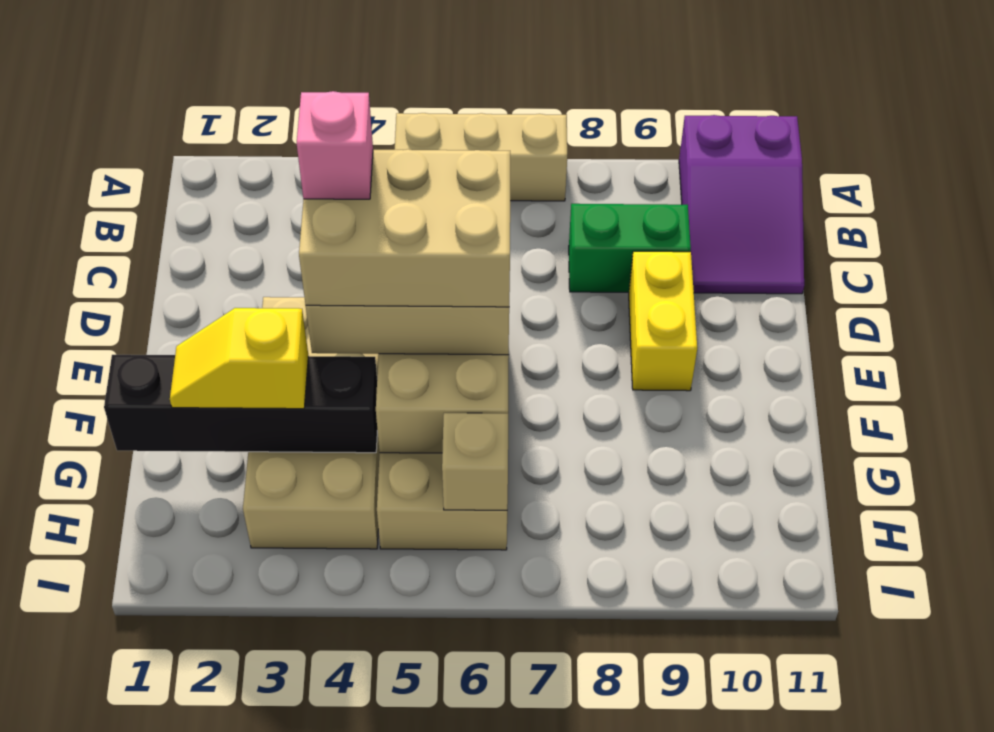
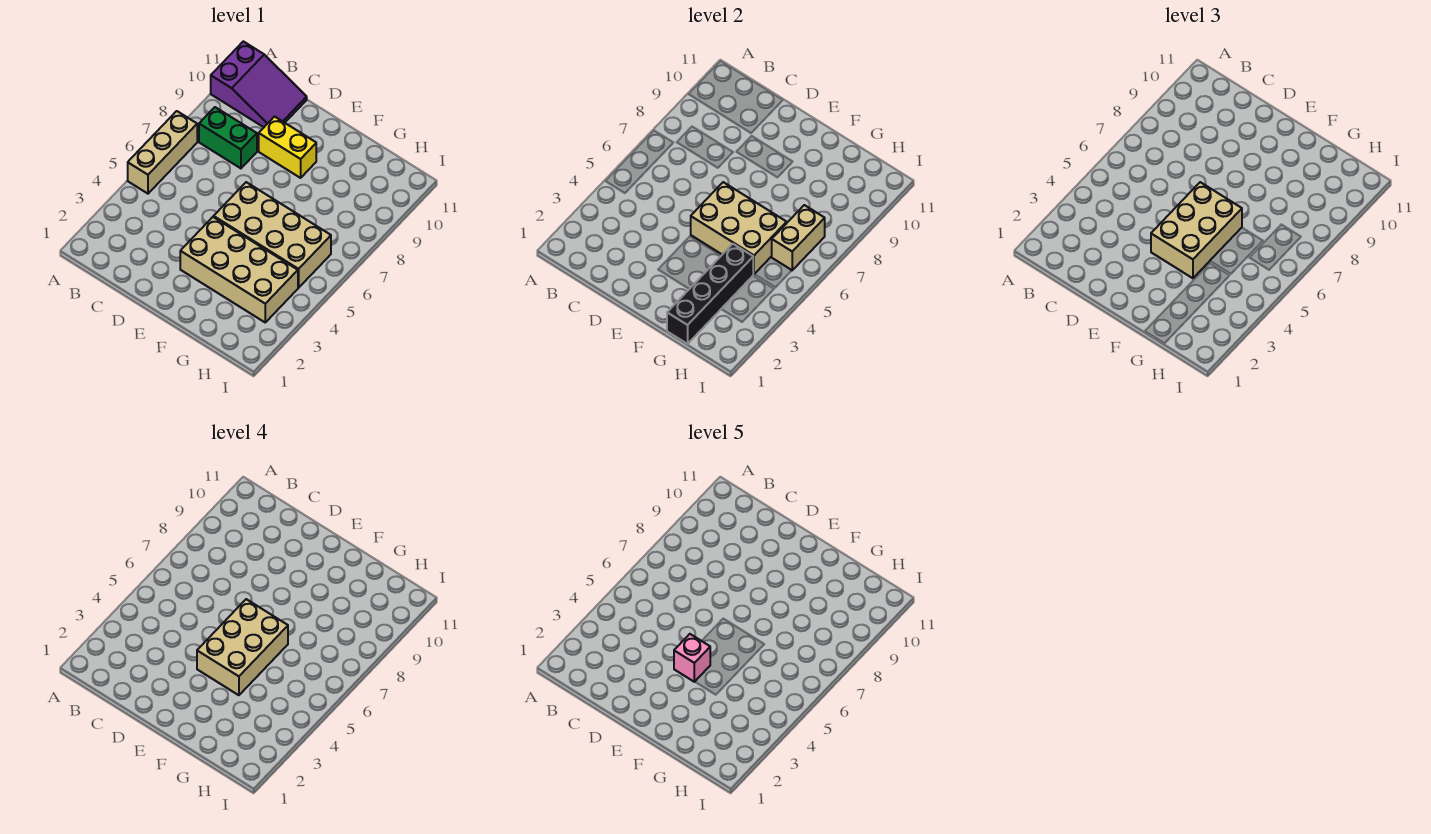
green brick C8:C9 level 1 -> green brick B8:C8 level 1
yellow slope G2:G3 level 3 top 3 -> none
tan brick H6 level 2 -> tan brick H6:H7 level 2

